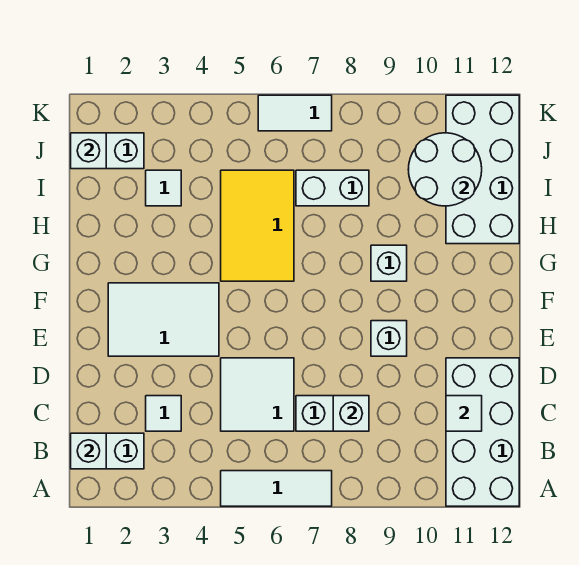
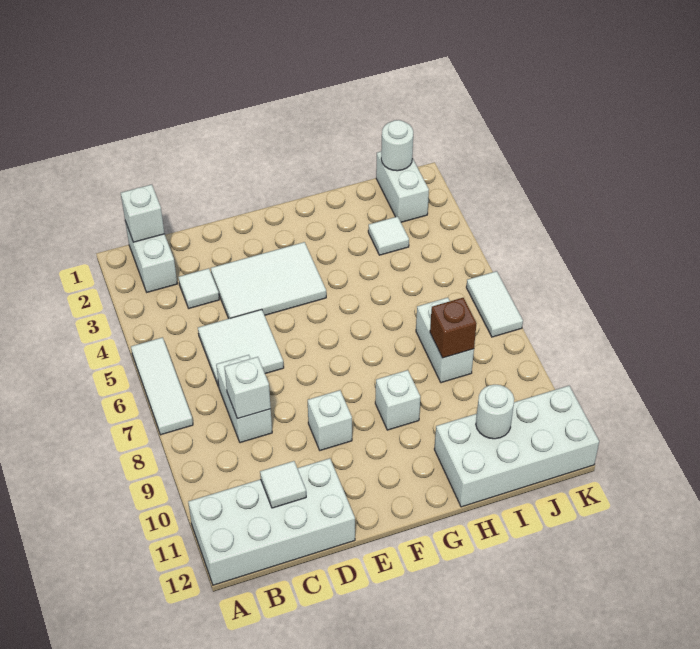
white tile E2:F4 level 1 -> white tile D3:F4 level 1
yellow tile G5:I6 level 1 -> none
none -> brown brick I8 level 2
white round brick I10:J11 level 2 -> white round brick I11 level 2
white brick J1 level 2 -> white round brick J1 level 2

